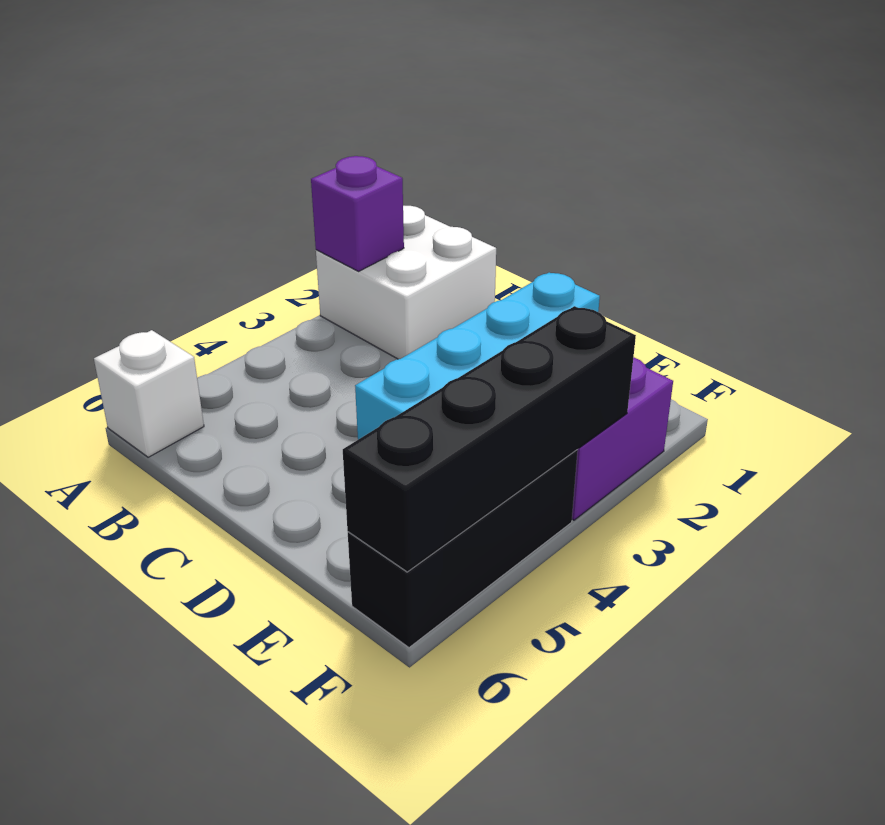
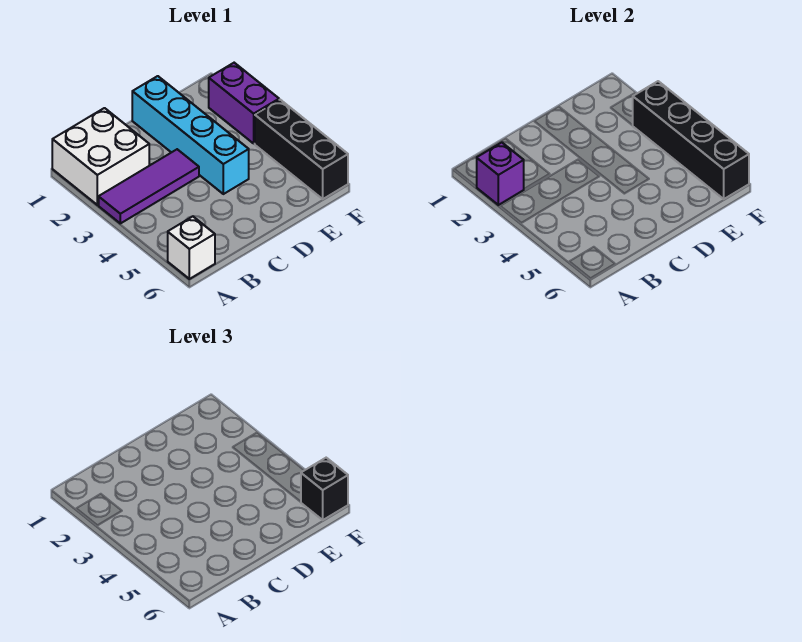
none -> purple tile A3:C3 level 1
none -> black brick F6 level 3

